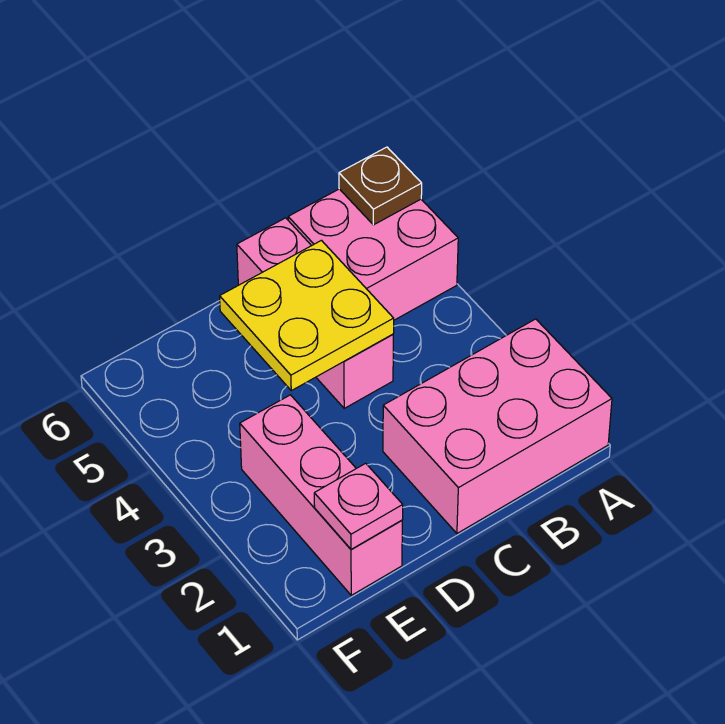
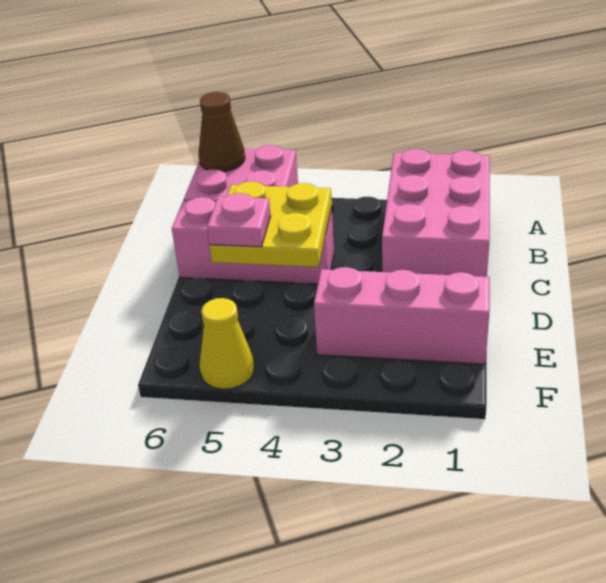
brown plate A6 level 2 -> brown cone A6 level 2
pink plate E1 level 2 -> pink plate D5 level 3
none -> yellow cone F5 level 1

